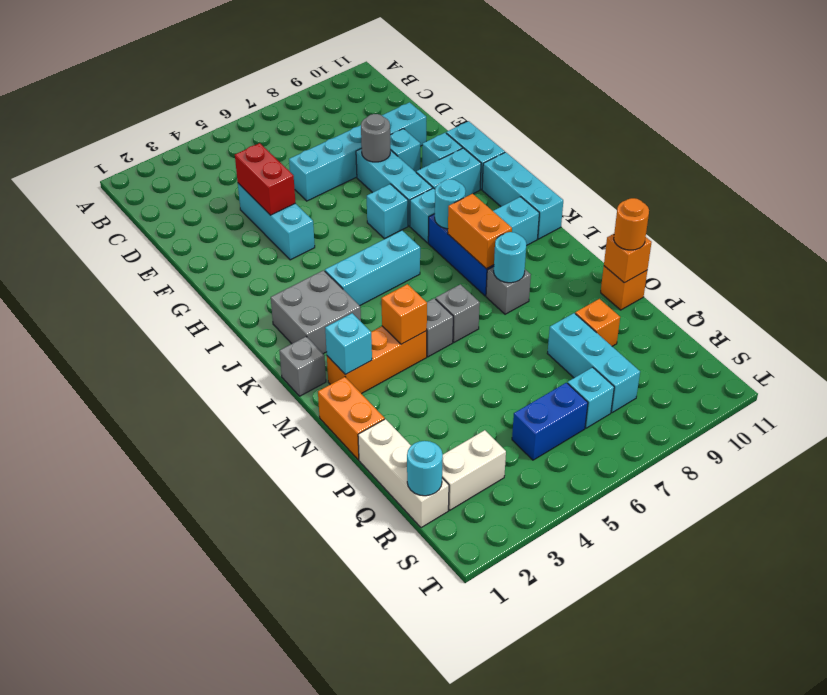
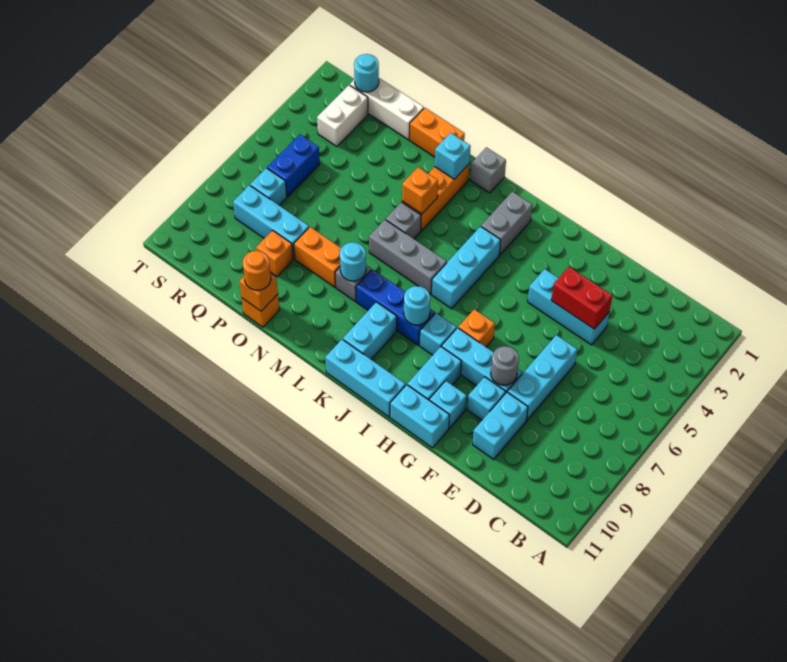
cyan brick H7 level 1 -> orange brick H7 level 1
grey brick J2:K3 level 1 -> grey brick J2:J3 level 1
orange brick K8:L8 level 2 -> orange brick N8:O8 level 1
grey brick M6 level 1 -> grey brick K6:M6 level 1

